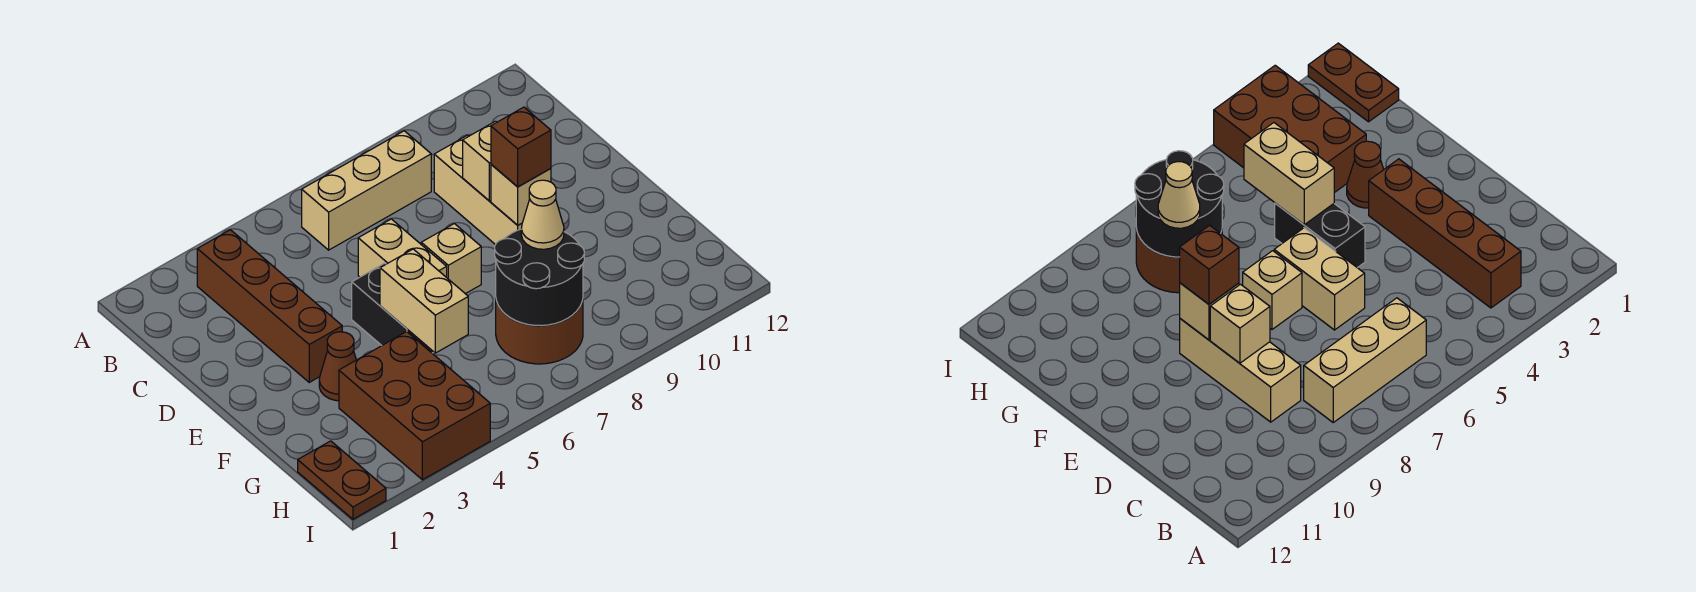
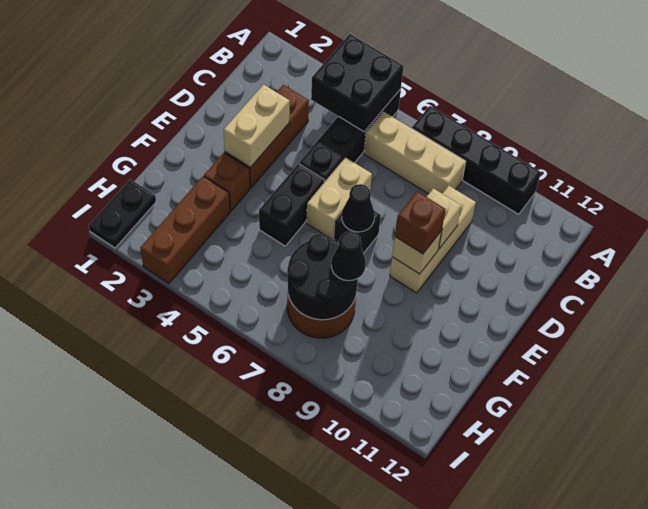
none -> black brick A4:B5 level 2
none -> black brick A5:D5 level 1
none -> black brick A7:A10 level 1
brown brick B3:E3 level 1 -> brown brick C3:E3 level 1
tan brick E7 level 1 -> black brick E7 level 1
none -> black cone E7 level 2
brown cone F3 level 1 -> brown brick F3 level 1
tan brick F5:G5 level 2 -> tan brick D3:E3 level 2
brown brick G3:I4 level 1 -> brown brick G3:I3 level 1
tan cone G8 level 3 -> black cone G8 level 3
brown plate H1:I1 level 1 -> black plate H1:I1 level 1

